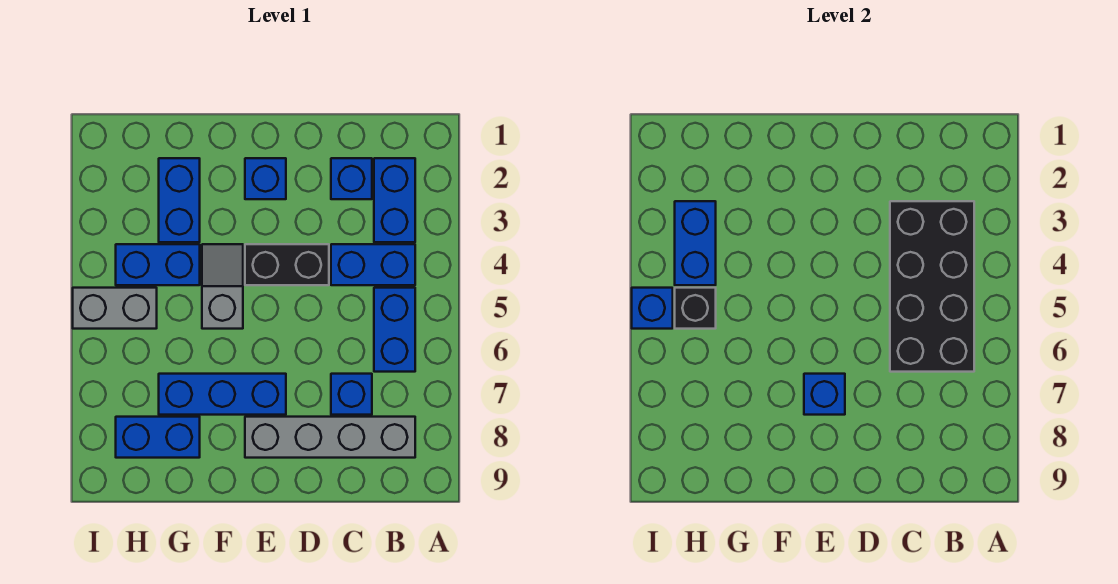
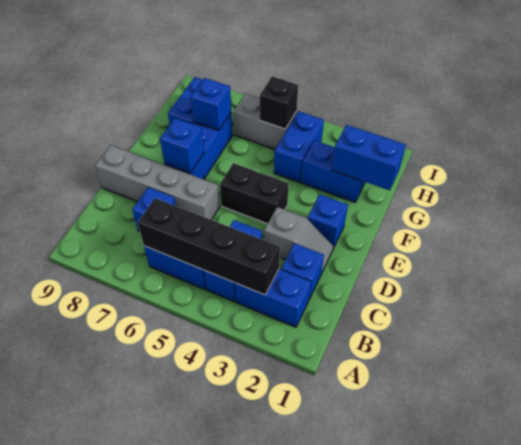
black brick B3:C6 level 2 -> black brick B3:B6 level 2
grey brick B8:E8 level 1 -> grey brick D6:D9 level 1
black brick D4:E4 level 1 -> black brick E4:E5 level 1
grey slope F4:F5 level 1 top 5 -> grey slope D2:D3 level 1 top 3
blue brick H3:H4 level 2 -> blue brick G1:G2 level 2
grey brick H5:I5 level 1 -> grey brick H5:H6 level 1
blue brick I5 level 2 -> blue brick G7 level 2

